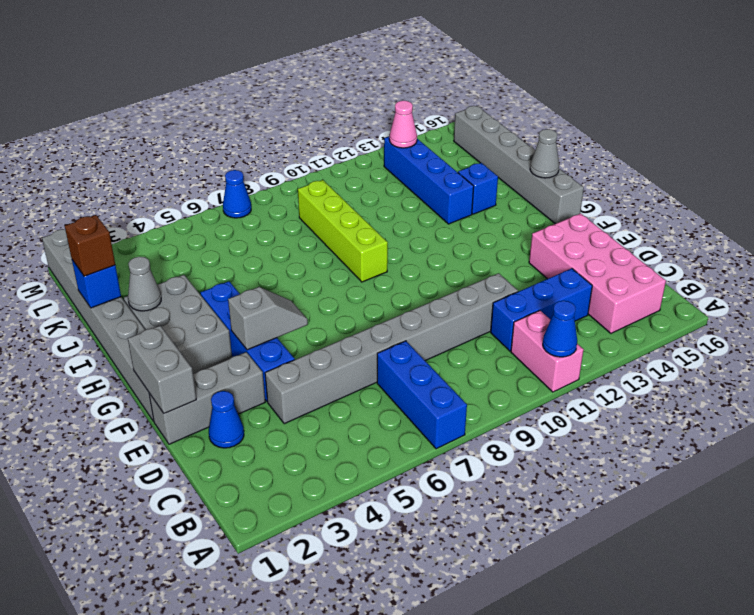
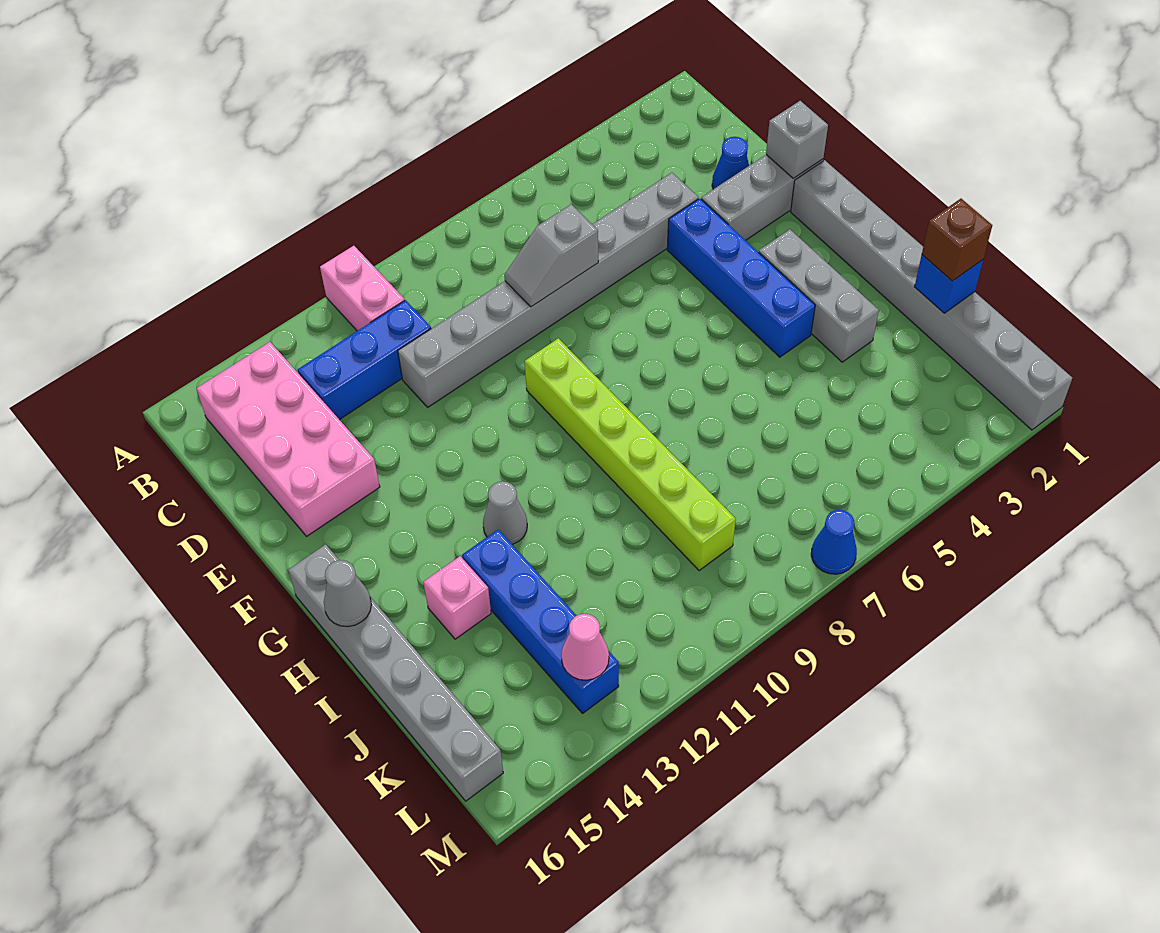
blue brick A7:C7 level 1 -> none
blue cone A11 level 2 -> none
grey brick E1:F1 level 2 -> grey brick E1 level 2
grey slope F4:F5 level 2 top 4 -> grey slope D7:D8 level 2 top 7
grey brick G2:I3 level 1 -> grey brick G3:I3 level 1
lime brick H9:K9 level 1 -> lime brick F9:K9 level 1
grey cone I2 level 2 -> grey cone H12 level 1
blue brick I14 level 1 -> pink brick I14 level 1

